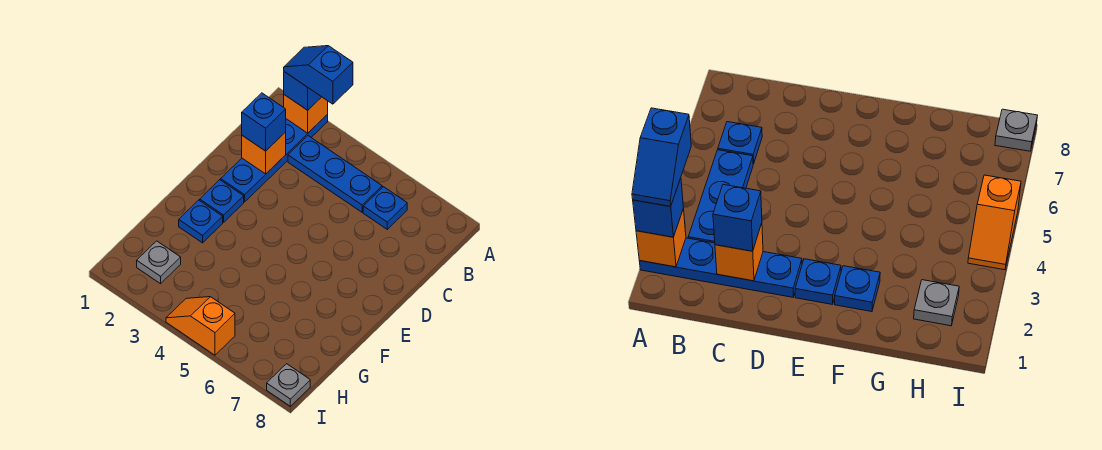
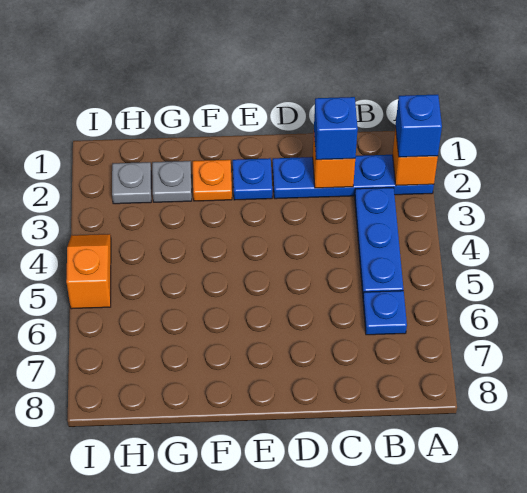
blue slope A2:A3 level 4 top 3 -> none
blue plate F2 level 1 -> orange plate F2 level 1
grey plate I8 level 1 -> grey plate G2 level 1

